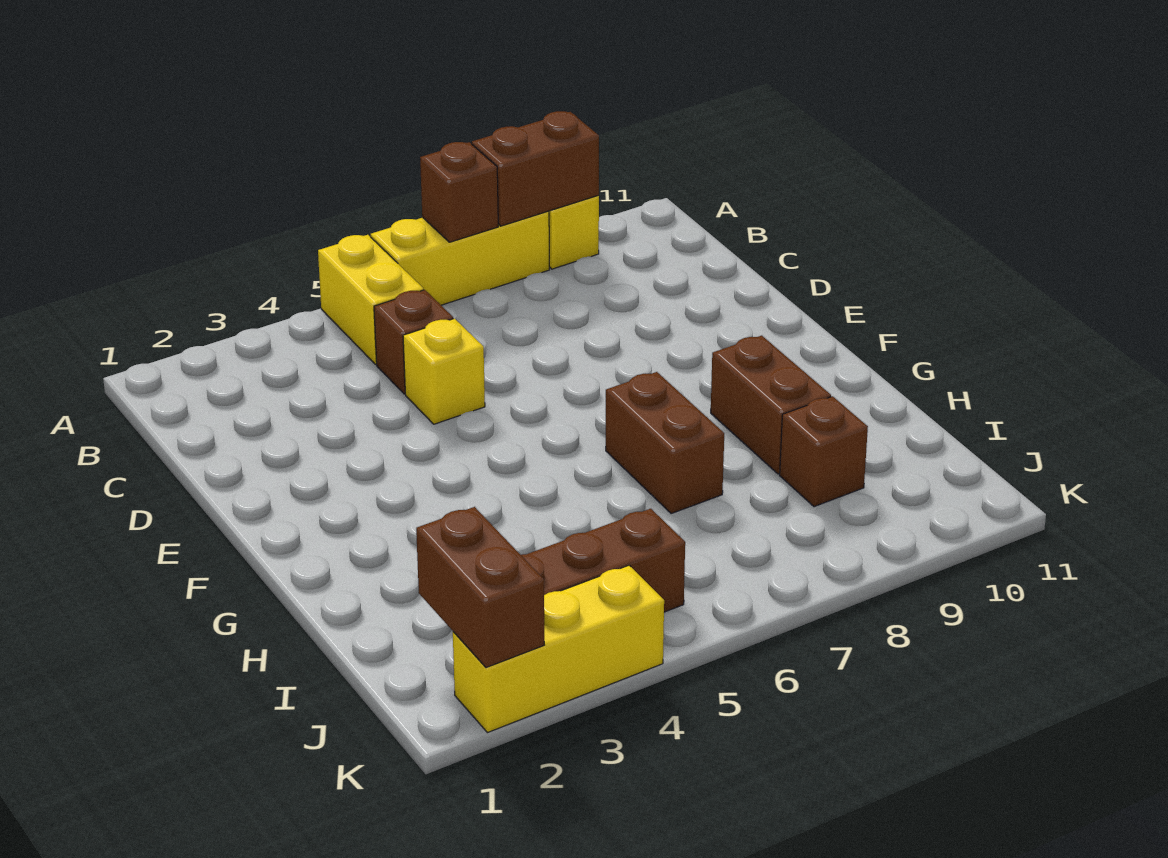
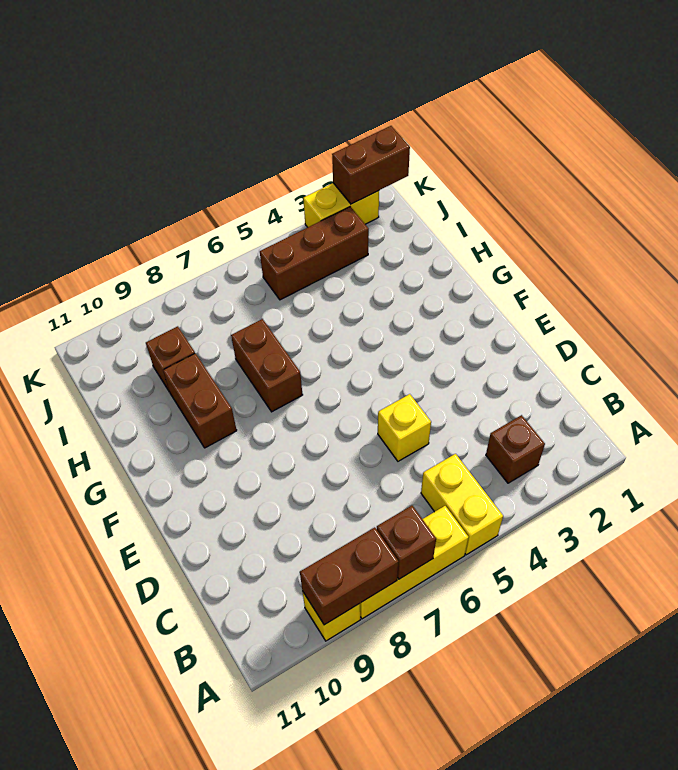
brown brick C5 level 1 -> brown brick B3 level 1
brown brick J2:K2 level 2 -> brown brick K1:K2 level 2
yellow brick K2:K4 level 1 -> yellow brick K2:K3 level 1

